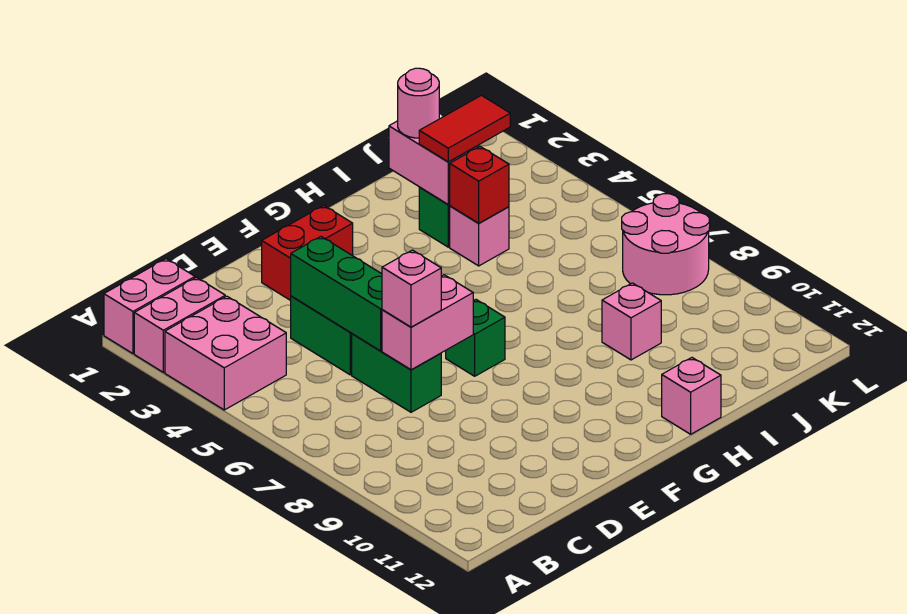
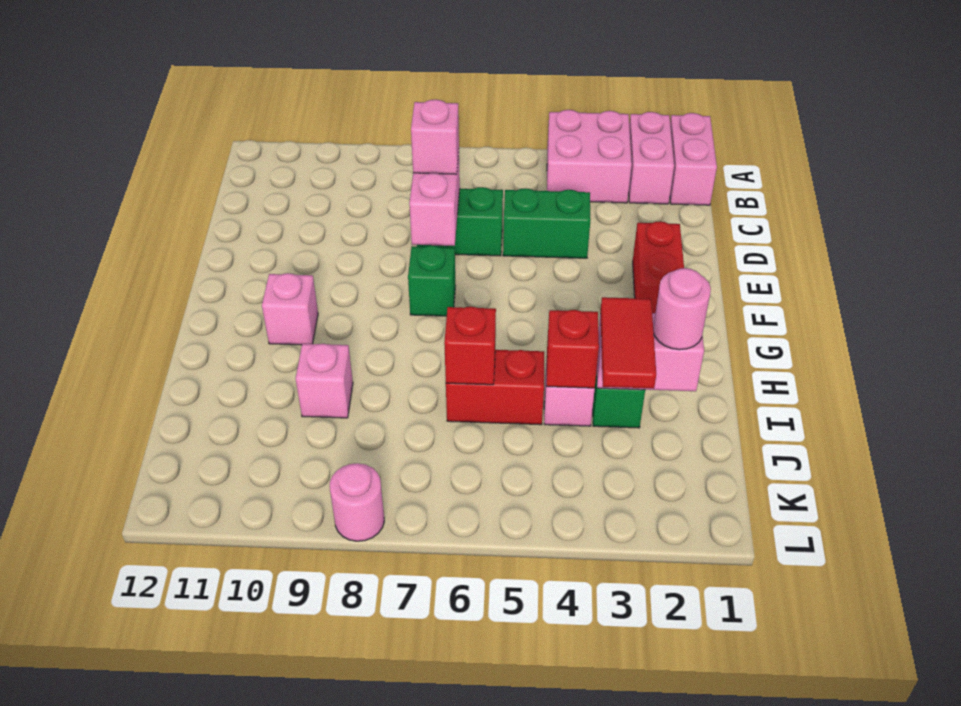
green brick D4:D6 level 2 -> none
pink brick H12 level 1 -> pink brick G10 level 1
none -> red brick I5:I6 level 1
none -> red brick I6 level 2
pink round brick K7:L8 level 1 -> pink round brick L8 level 1

